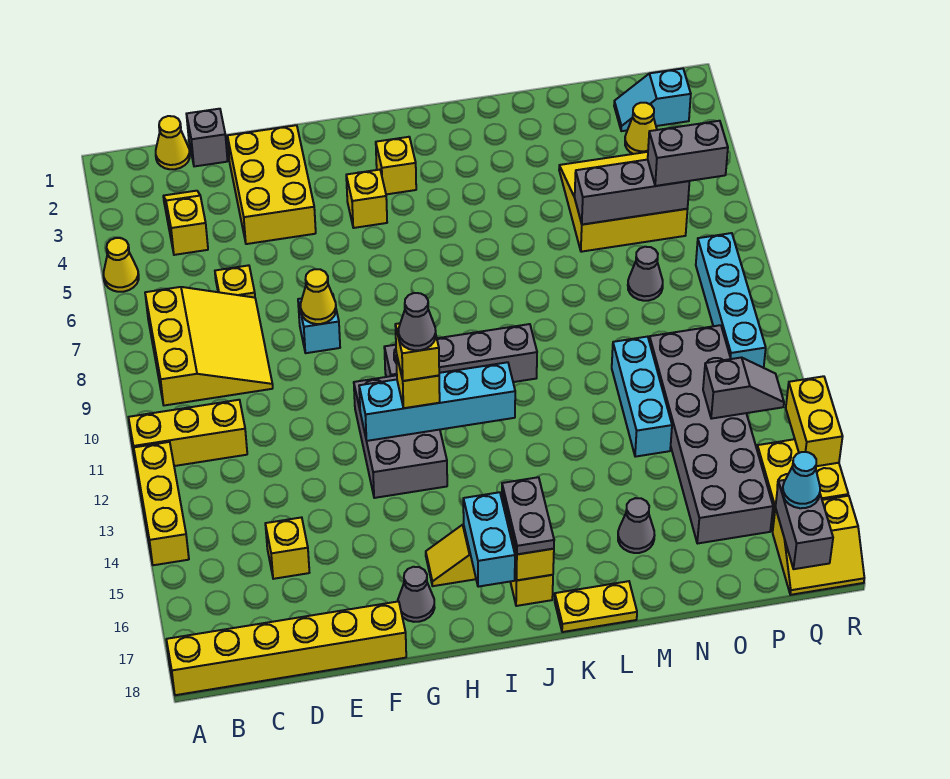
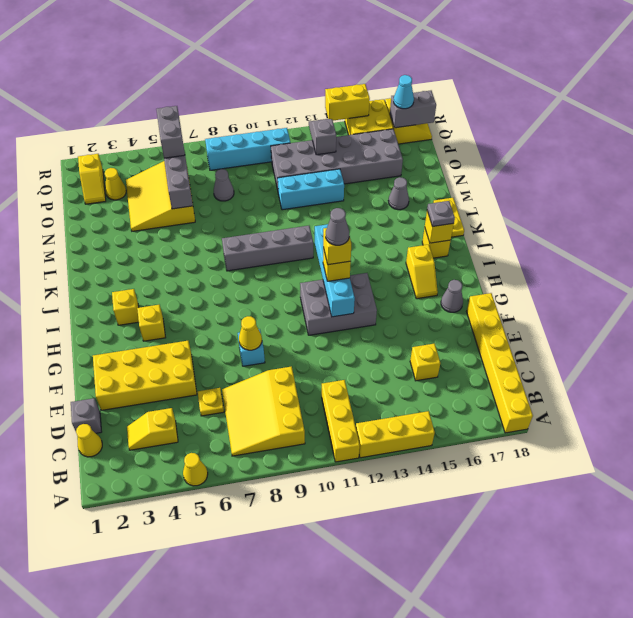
yellow slope B7:D9 level 1 top B -> yellow slope B7:D9 level 1 top 9
yellow brick E2:F4 level 1 -> yellow brick E2:F5 level 1
grey brick H10:K10 level 1 -> grey brick K8:K11 level 1
cyan brick I16:I17 level 2 -> none
grey plate J16:J17 level 3 -> grey plate J17 level 3
cyan slope P2:Q2 level 1 top Q -> yellow slope P2:Q2 level 1 top Q

